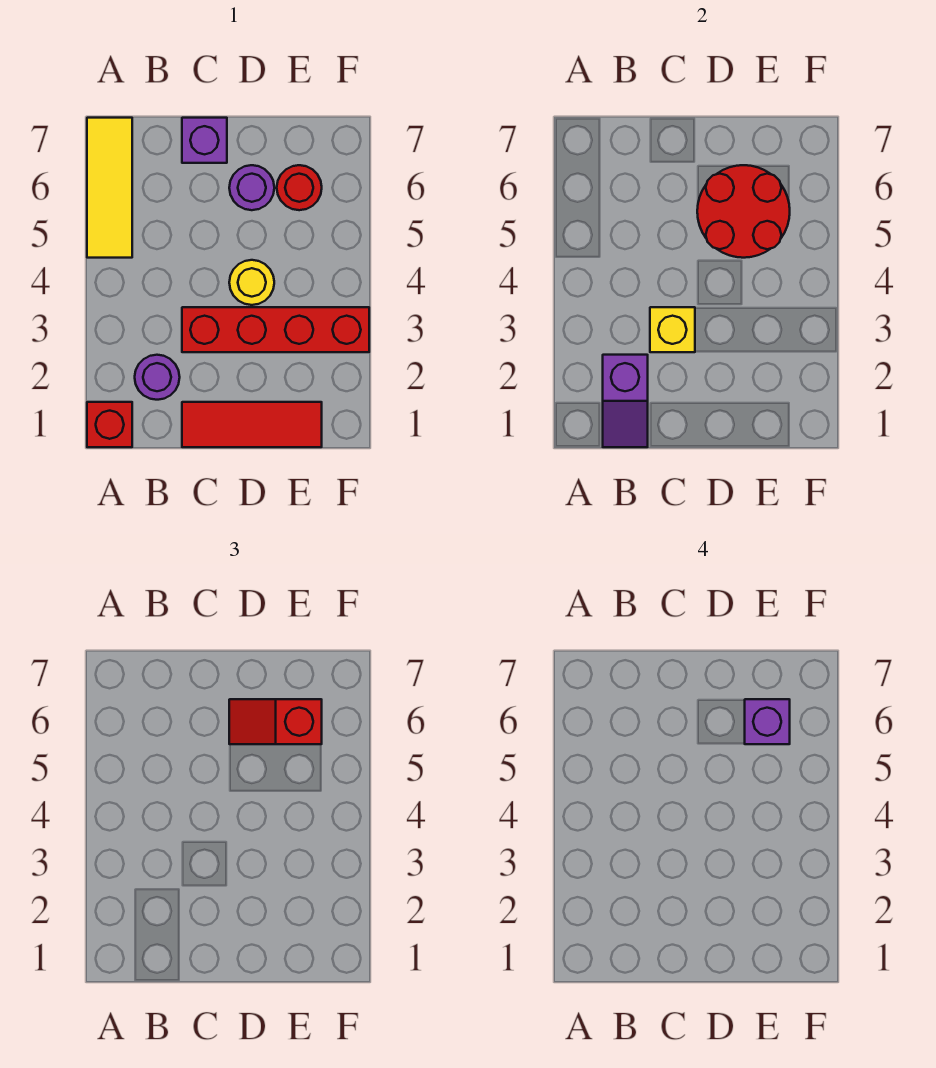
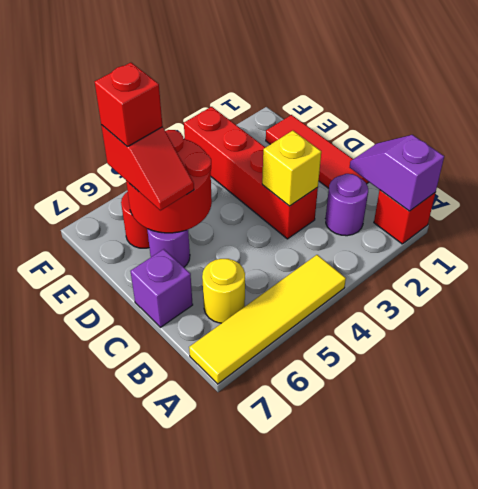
yellow tile A5:A7 level 1 -> yellow tile A4:A7 level 1
purple slope B1:B2 level 2 top 2 -> purple slope A1:B1 level 2 top A
yellow round brick D4 level 1 -> yellow round brick B6 level 1
purple brick E6 level 4 -> red brick E6 level 4

